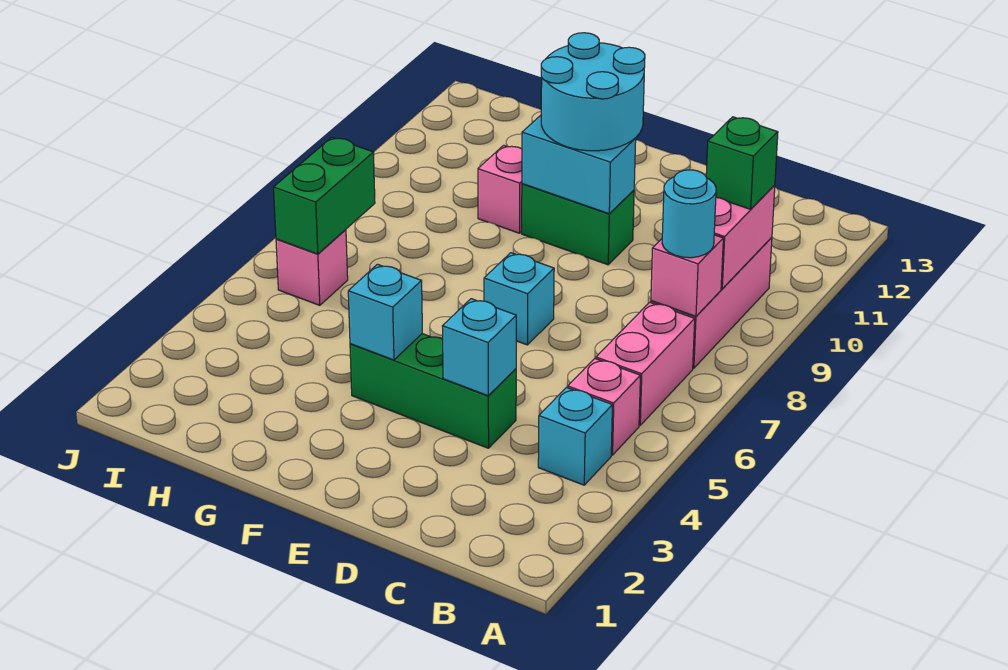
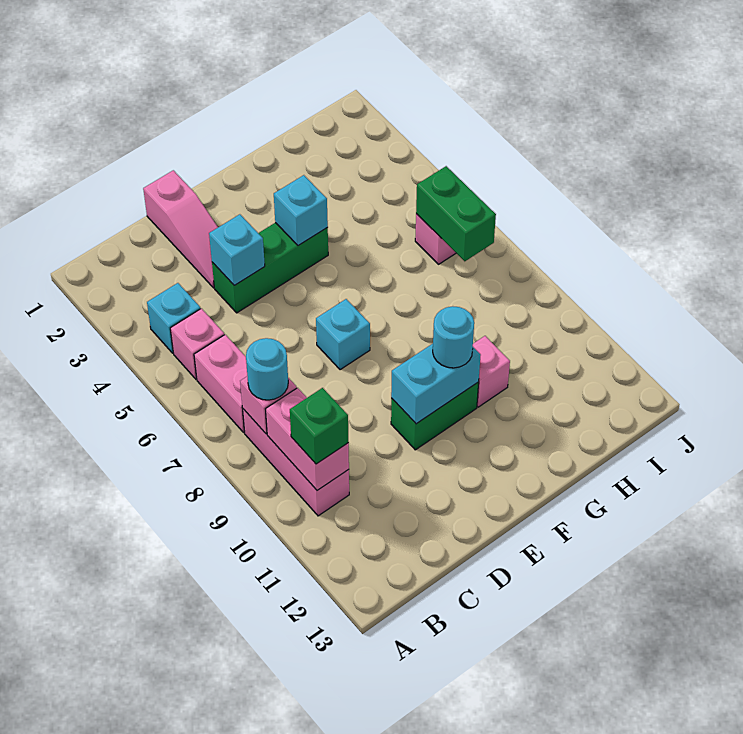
none -> pink slope D1:D3 level 1 top 1
cyan round brick E10:F11 level 3 -> cyan round brick F10 level 3

